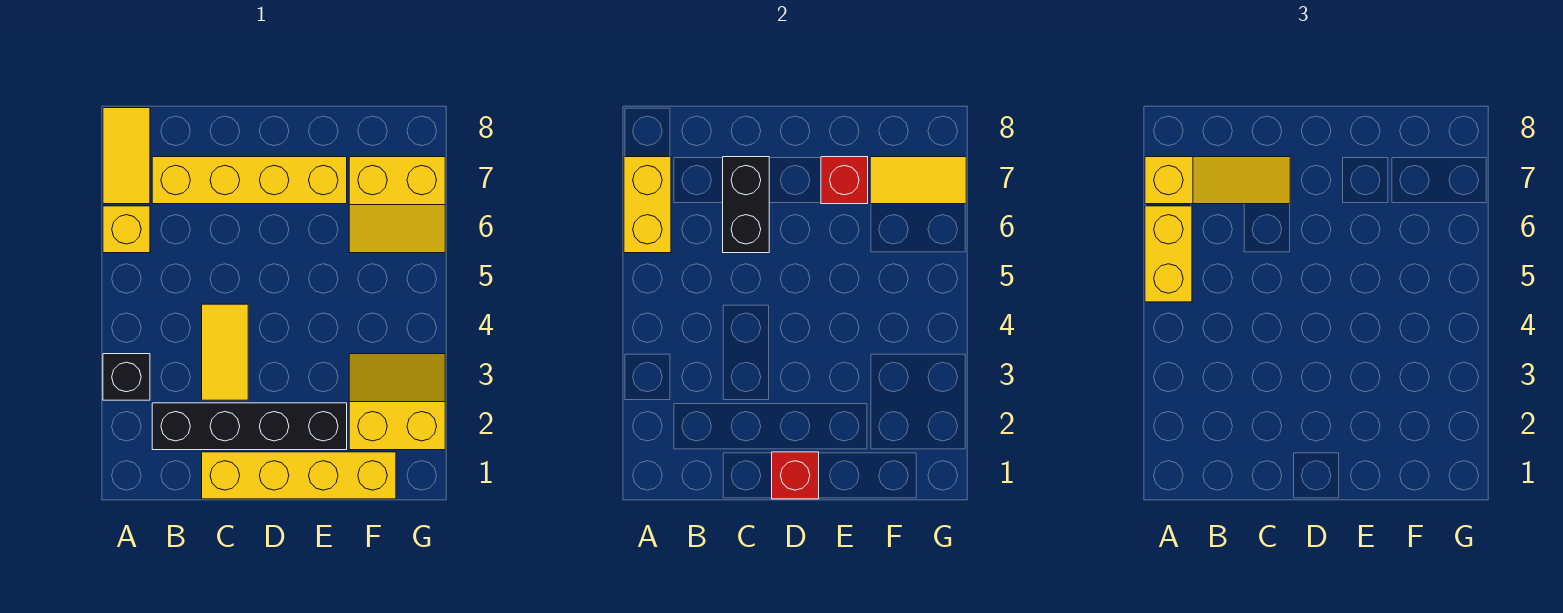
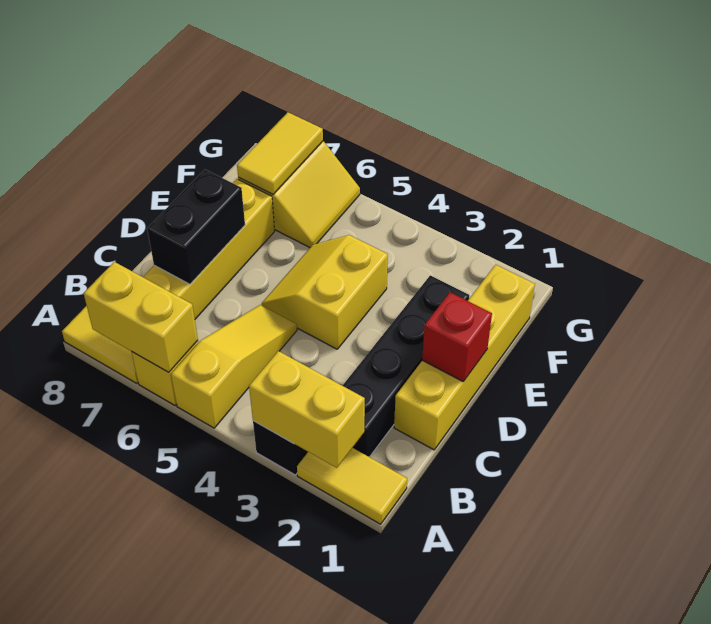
yellow brick A5:A6 level 3 -> yellow brick A2:A3 level 2
yellow slope A7:C7 level 3 top A -> yellow slope A5:C5 level 1 top A
yellow tile C3:C4 level 1 -> yellow tile A1:A2 level 1
black brick C6:C7 level 2 -> black brick C7:D7 level 2
red brick E7 level 2 -> none
yellow slope F2:G3 level 1 top 2 -> yellow slope D4:E5 level 1 top 4

